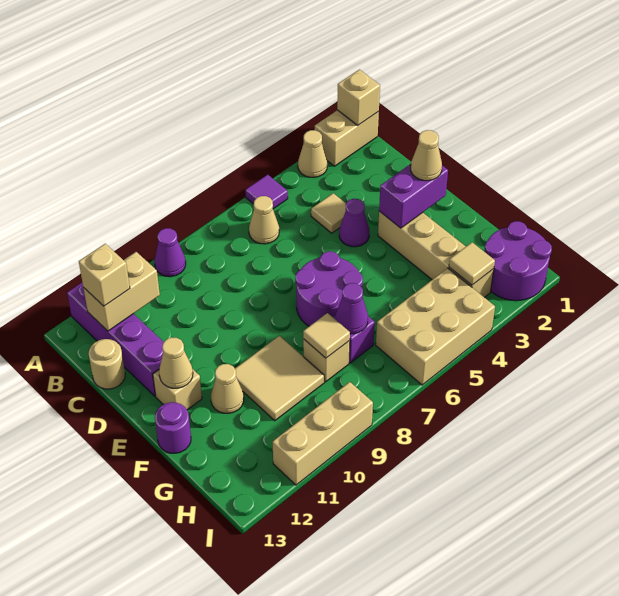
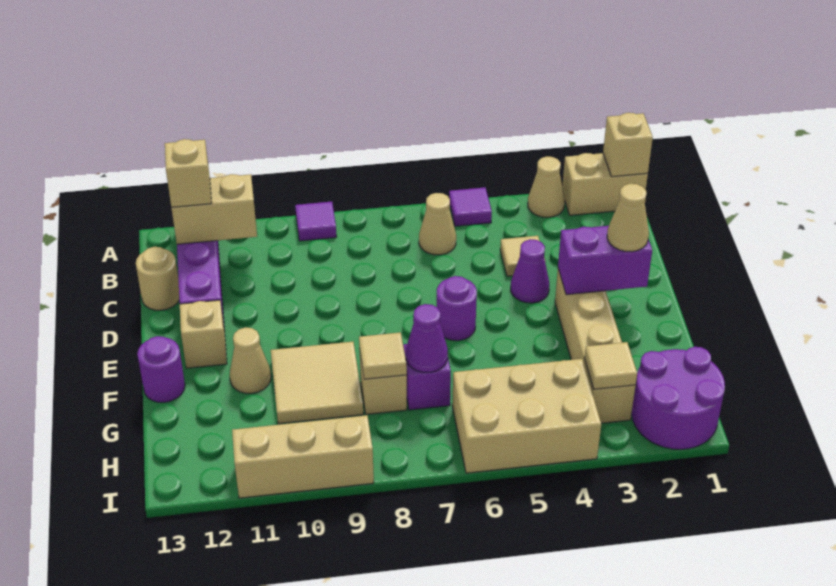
purple cone A9 level 1 -> purple tile A9 level 1
purple round brick E6:F7 level 1 -> purple round brick E6 level 1
tan cone E12 level 2 -> none

